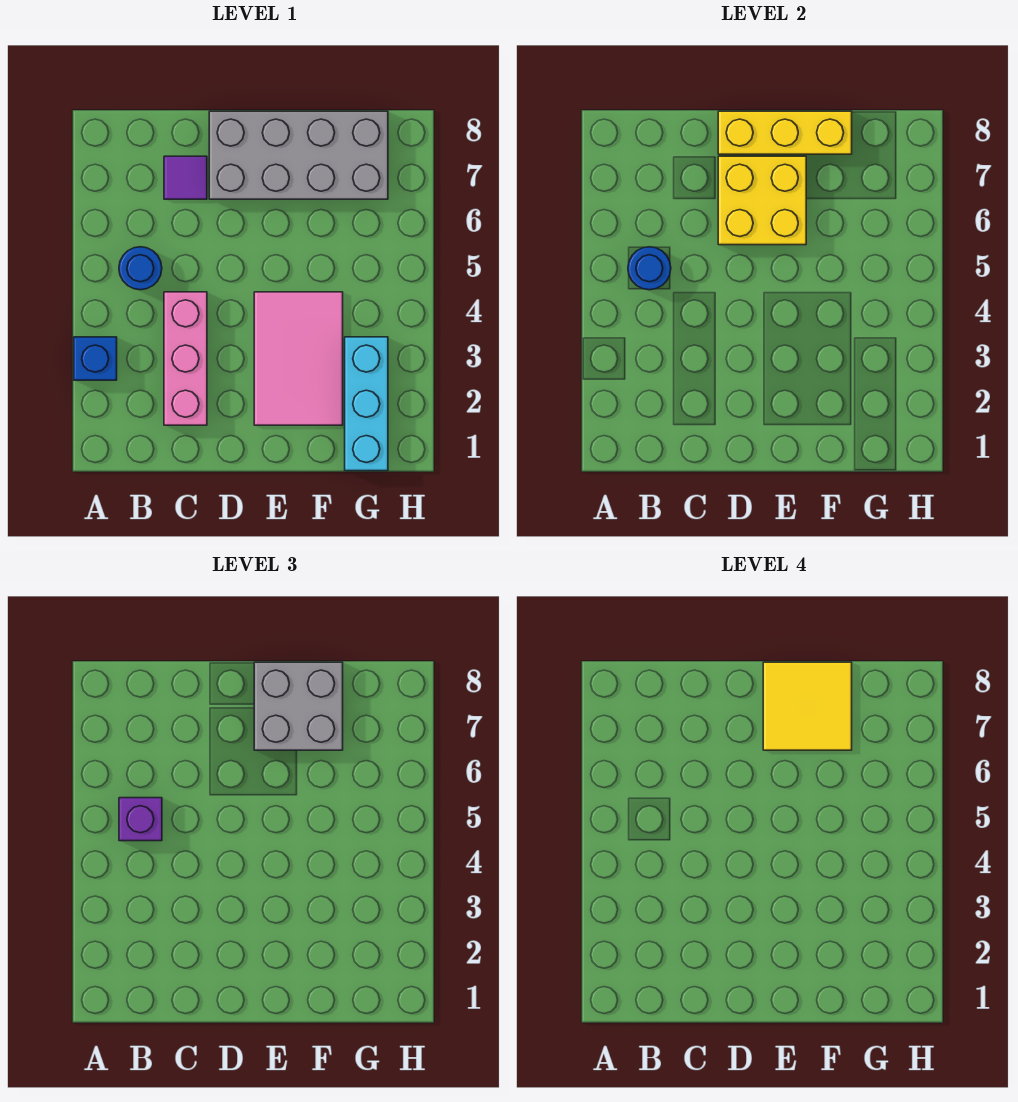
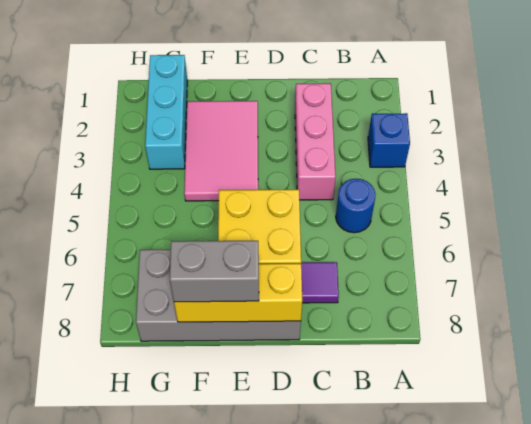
blue round brick B5 level 2 -> none
purple brick B5 level 3 -> none
grey brick E7:F8 level 3 -> grey brick E8:F8 level 3
yellow tile E7:F8 level 4 -> none

